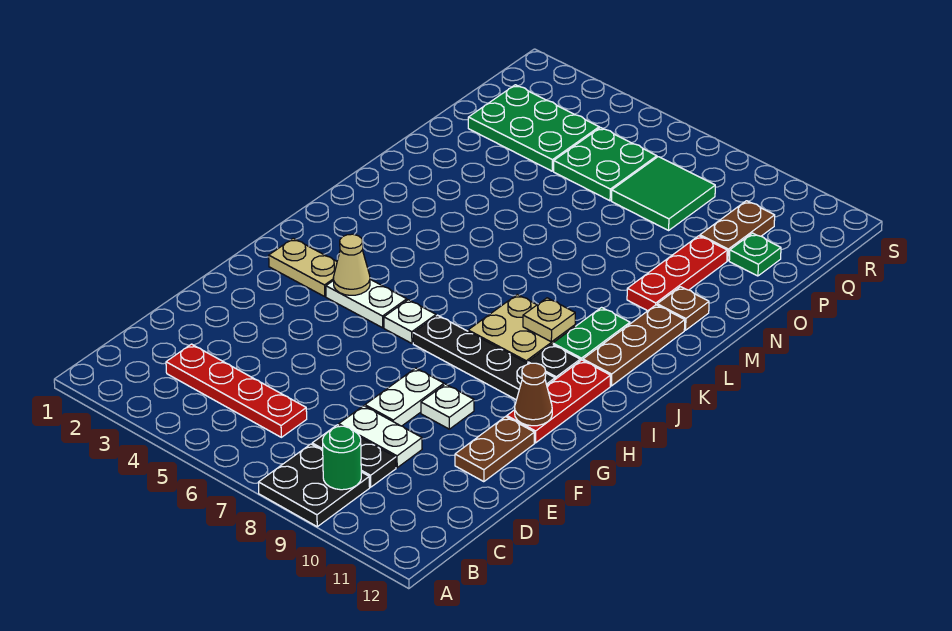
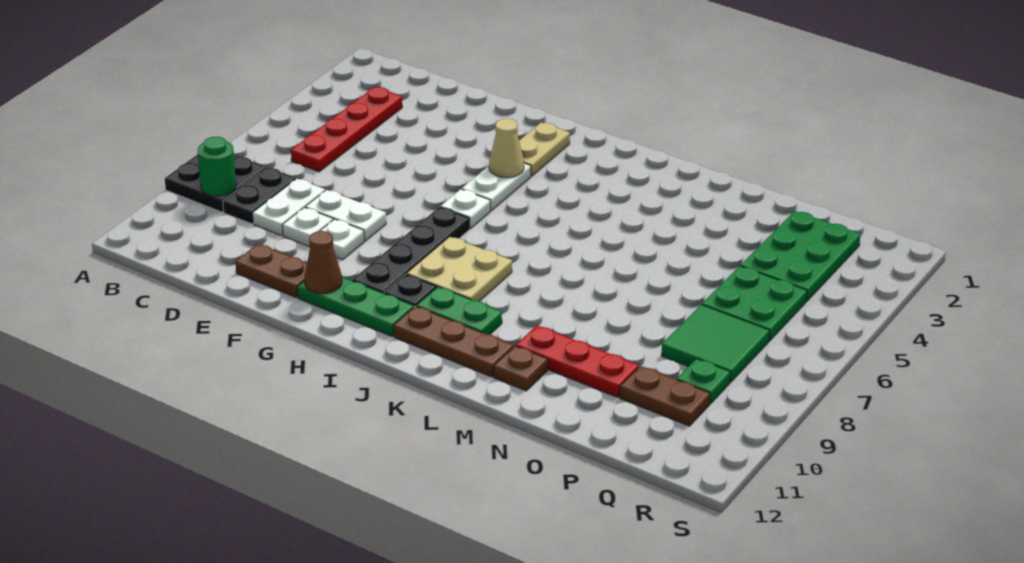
none -> white plate E9 level 1
red plate G11:I11 level 1 -> green plate G11:I11 level 1
tan plate J9 level 2 -> none
green plate P11 level 1 -> green plate Q9 level 1

